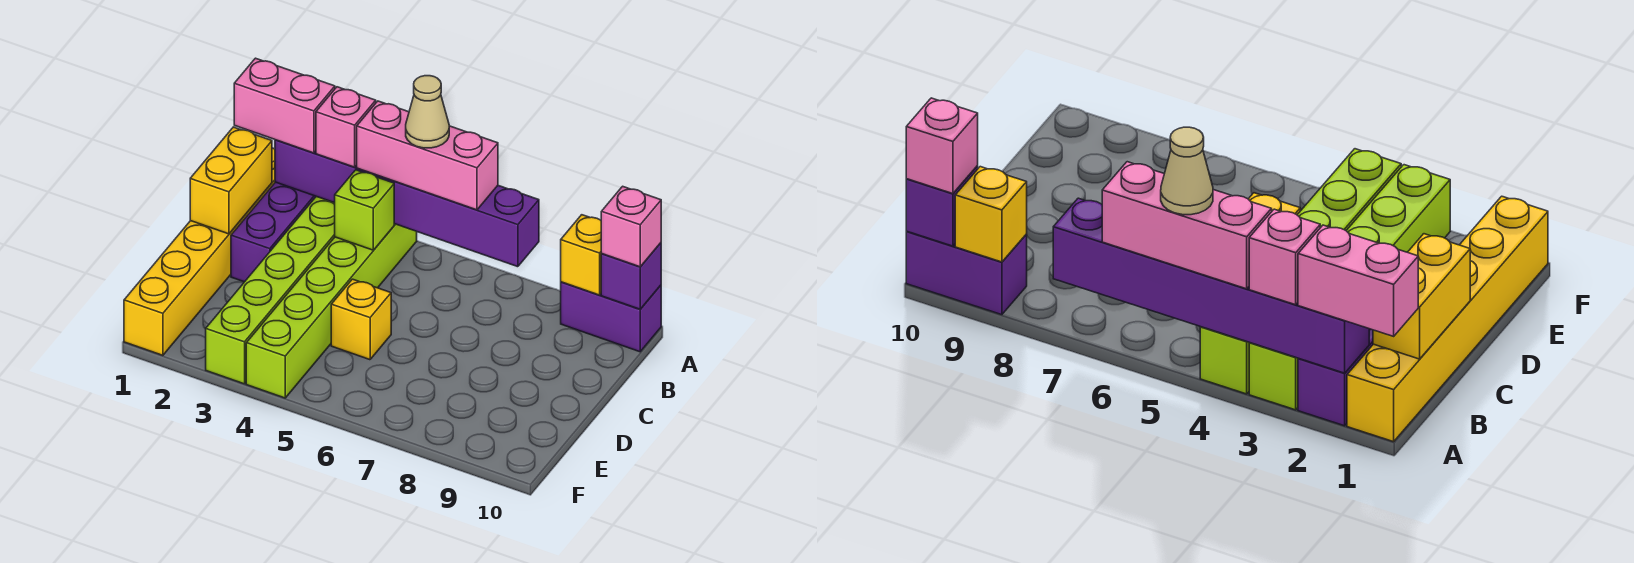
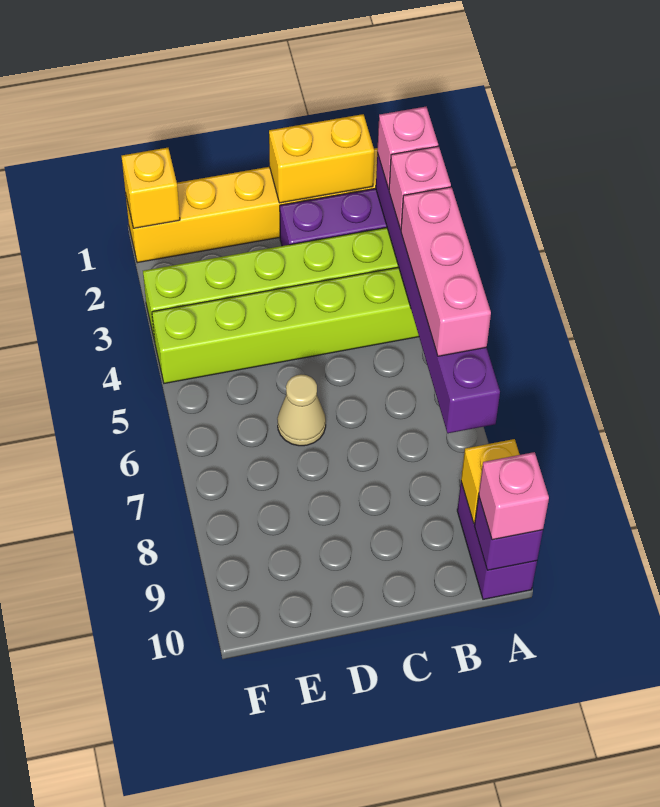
pink brick A1:A2 level 3 -> pink brick A2 level 3
tan cone A5 level 4 -> tan cone D6 level 1
lime brick B4 level 2 -> none
yellow brick D5 level 1 -> yellow brick F1 level 2

